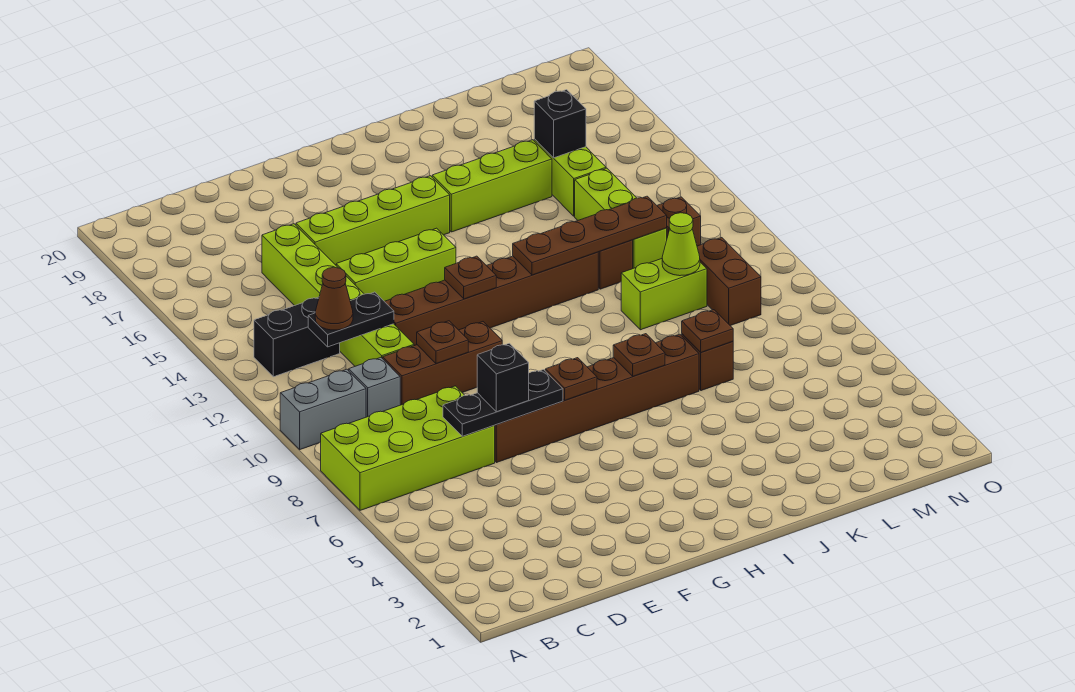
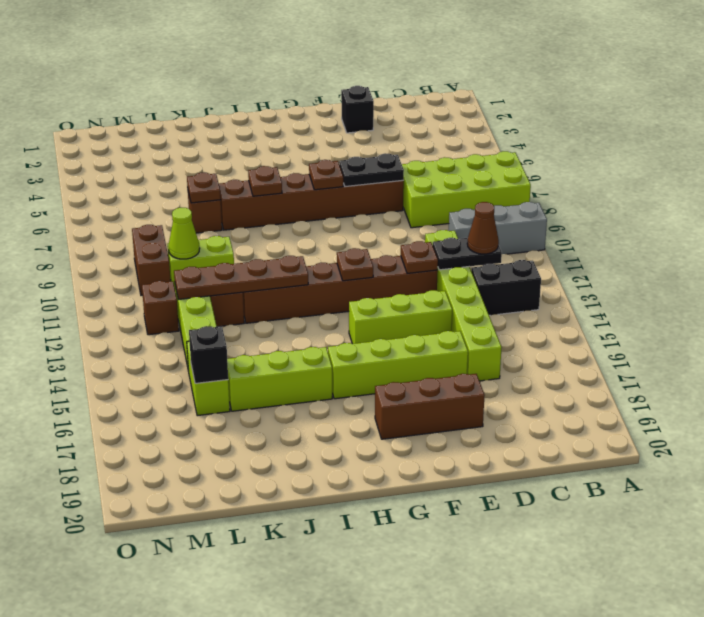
black plate D7:F7 level 2 -> black plate E7:F7 level 2
brown brick D10:F10 level 1 -> brown brick E18:G18 level 1
black brick E7 level 3 -> black brick E2 level 1
brown plate E10 level 2 -> brown plate E12 level 2

